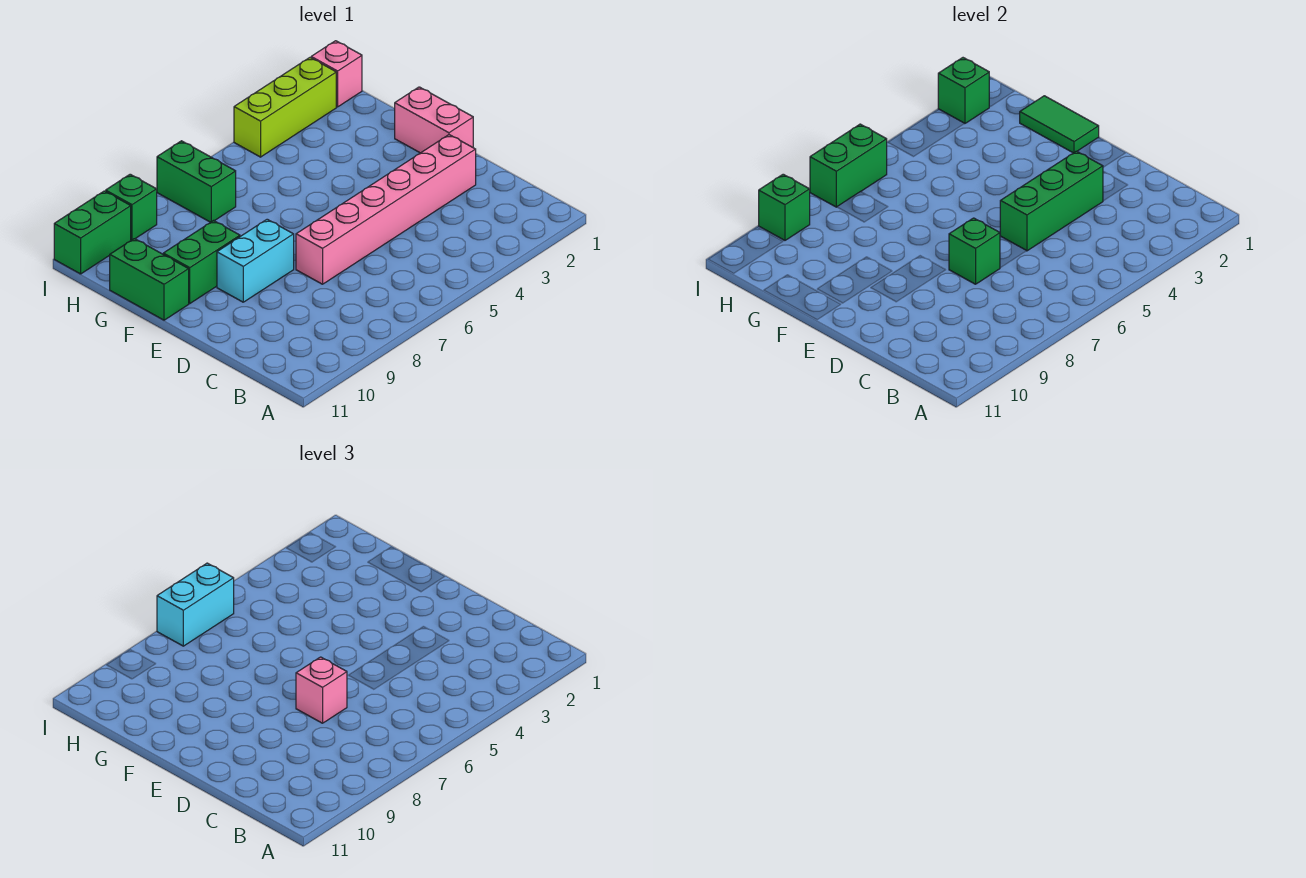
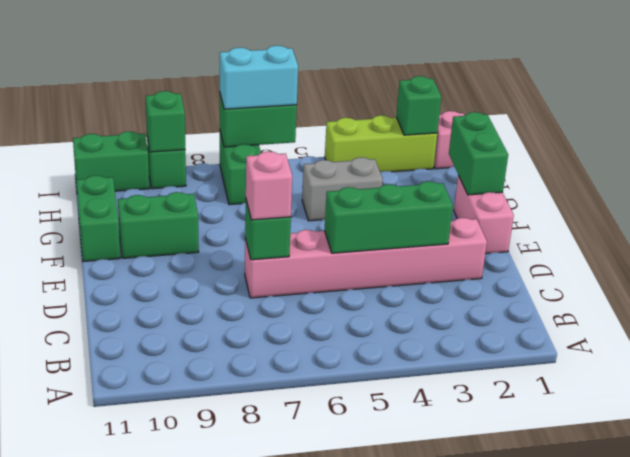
cyan brick E8:E9 level 1 -> none
green tile F1:G1 level 2 -> green brick F1:G1 level 2
none -> grey brick G4:G5 level 1

